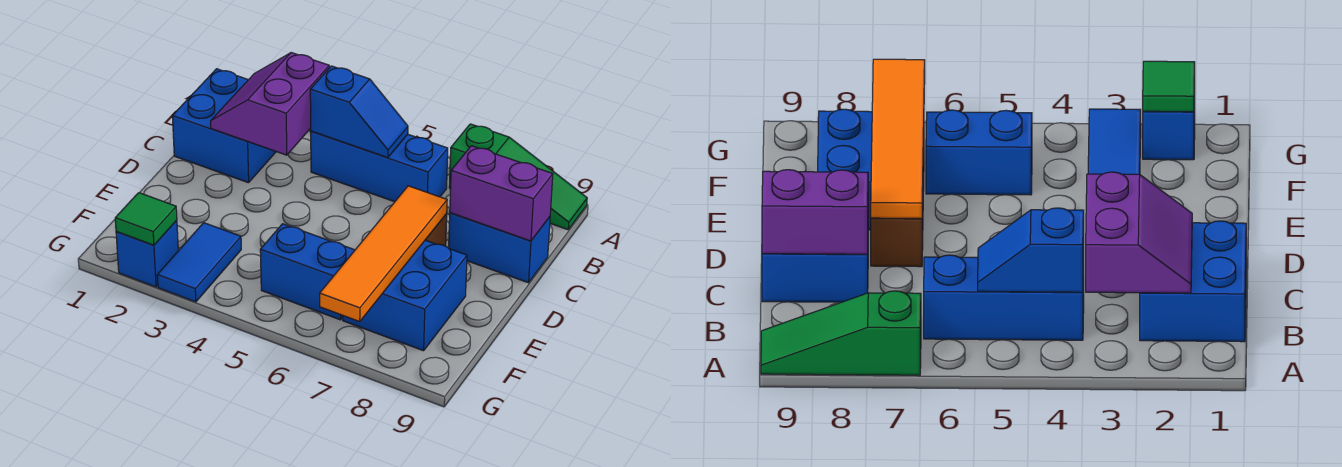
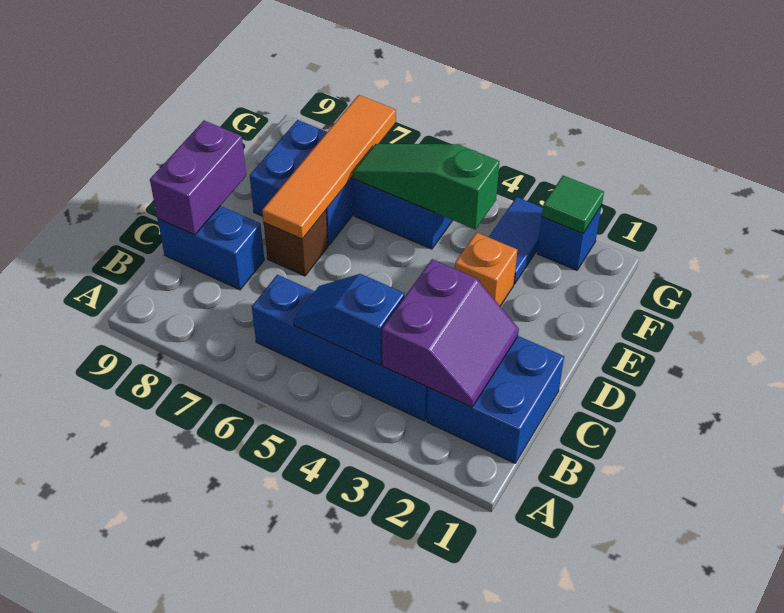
green slope A7:A9 level 1 top 7 -> green slope F4:F6 level 2 top 4
blue brick B4:B6 level 1 -> blue brick B3:B6 level 1
purple brick C8:C9 level 2 -> purple brick C9:D9 level 2
none -> orange brick E3 level 1

